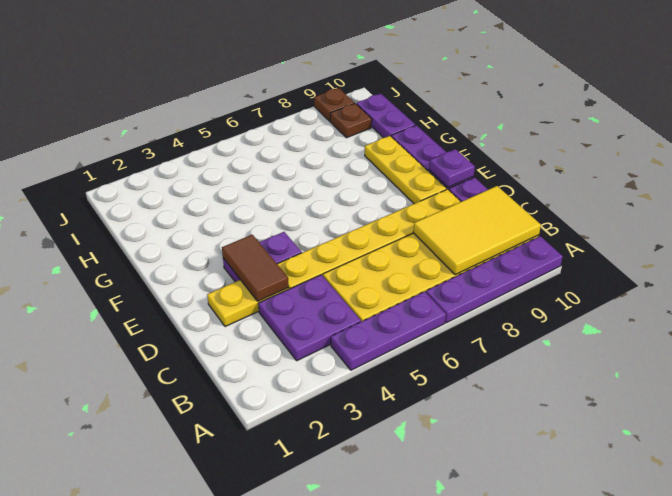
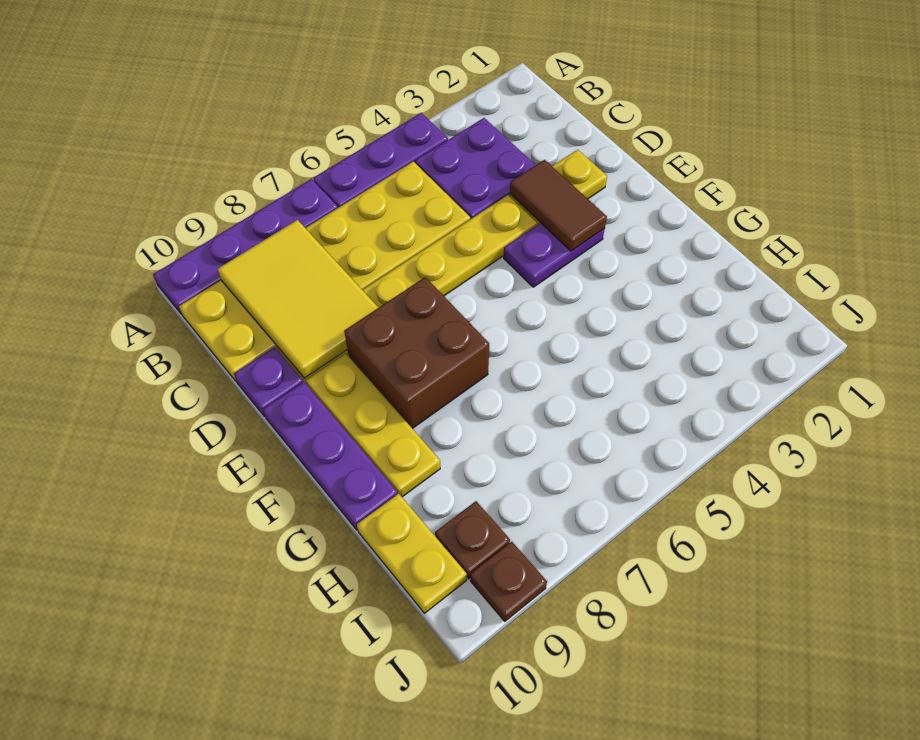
yellow tile B8:C10 level 2 -> yellow tile B8:D9 level 2
none -> brown brick E7:F8 level 1
purple plate E10 level 2 -> none
purple plate H10:I10 level 1 -> yellow plate H10:I10 level 1

